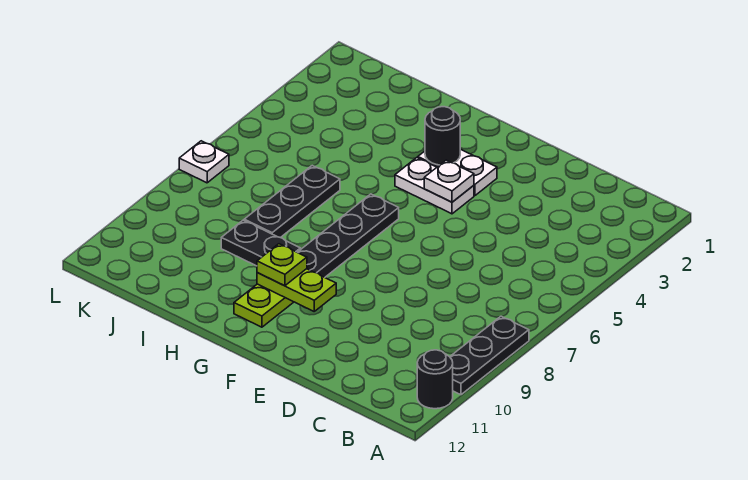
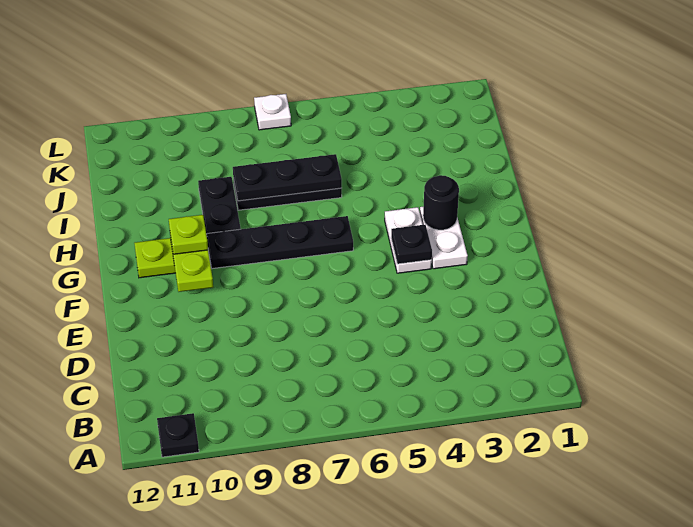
black plate A8:A10 level 1 -> black plate I6:I8 level 2
black round brick A11 level 1 -> black plate A11 level 1
white plate F4 level 2 -> black plate F4 level 2

